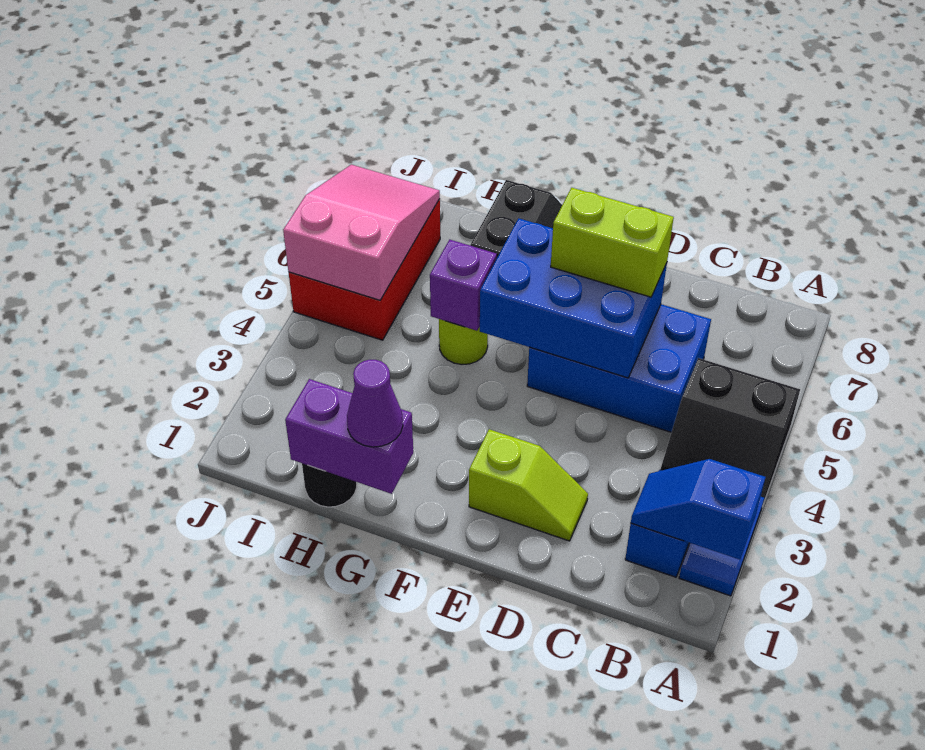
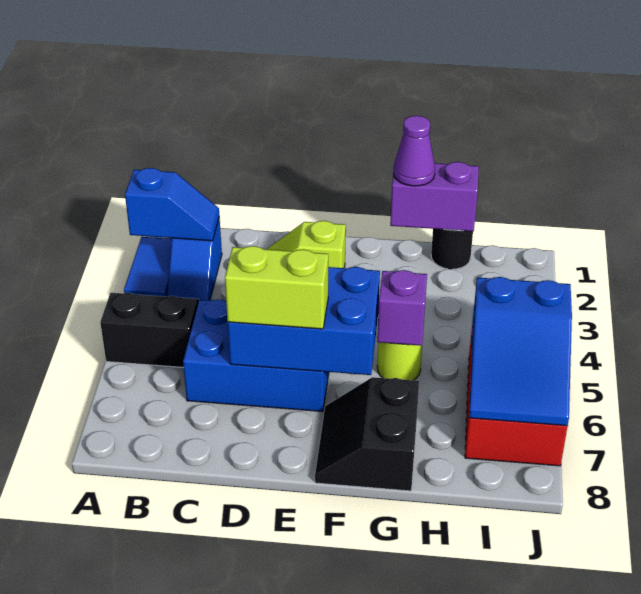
pink slope I5:J7 level 2 top 5 -> blue slope I5:J7 level 2 top 5

